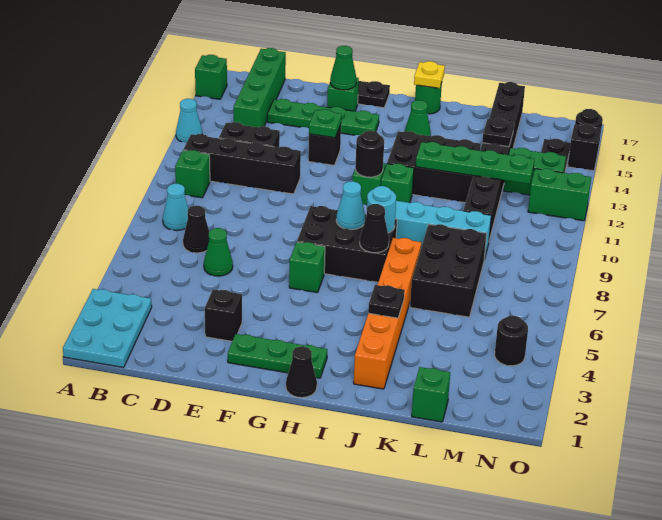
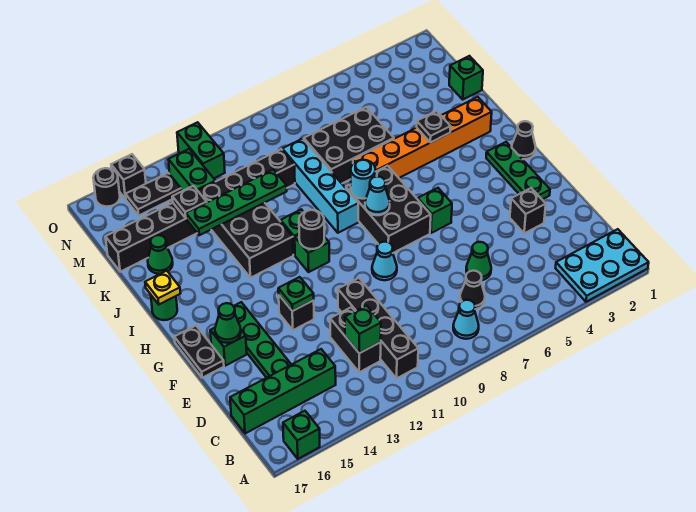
cyan cone A13 level 1 -> cyan cone F9 level 1
green brick B10 level 1 -> green brick C12 level 2
black cone I7 level 2 -> none
green cone I15 level 1 -> green cone K16 level 1
green plate J12:M12 level 2 -> green plate K11:K14 level 2
black round brick N4 level 1 -> none

